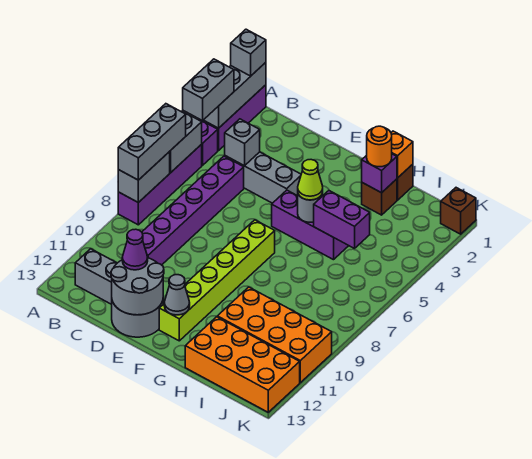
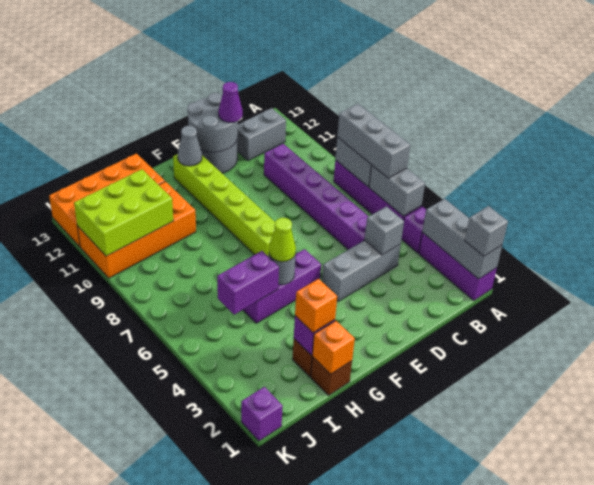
grey brick A3:A4 level 3 -> none
orange round brick H2 level 3 -> orange brick H2 level 3
none -> lime brick I10:K11 level 2
brown brick K1 level 1 -> purple brick K1 level 1

